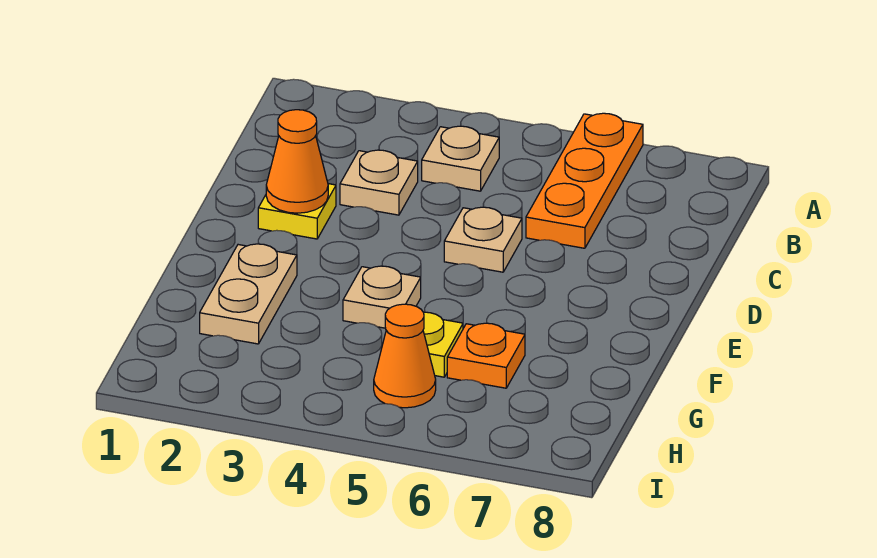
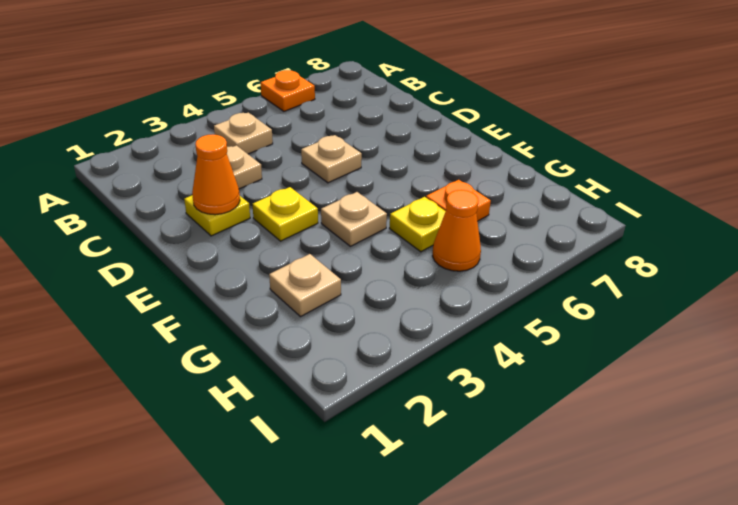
orange plate A6:C6 level 1 -> orange plate A6 level 1
none -> yellow plate E3 level 1
tan plate F2:G2 level 1 -> tan plate G2 level 1

